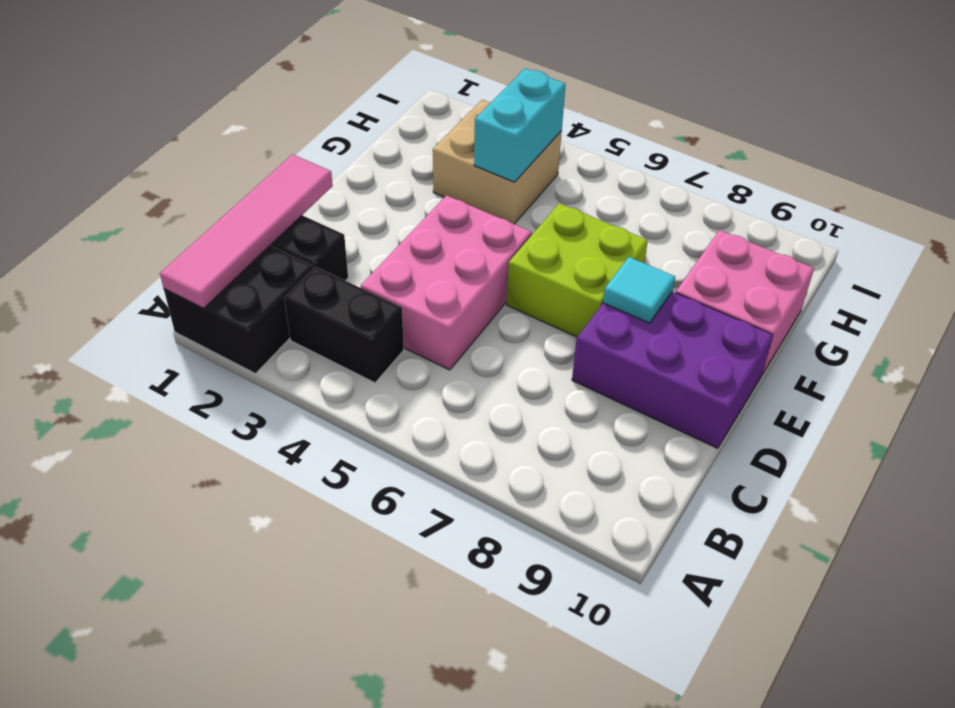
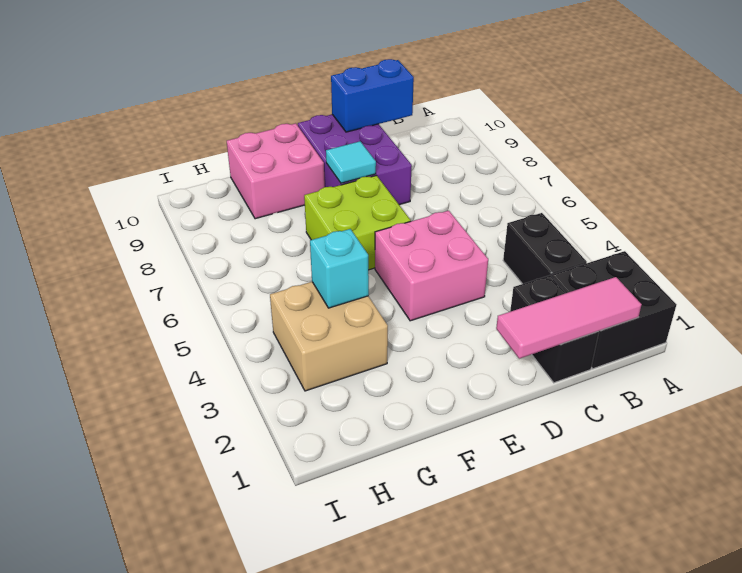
pink tile A1:D1 level 2 -> pink tile B1:D1 level 2
pink brick C4:E5 level 1 -> pink brick D4:E5 level 1
none -> blue brick C10:D10 level 2
cyan brick G4:H4 level 2 -> cyan brick G4 level 2

